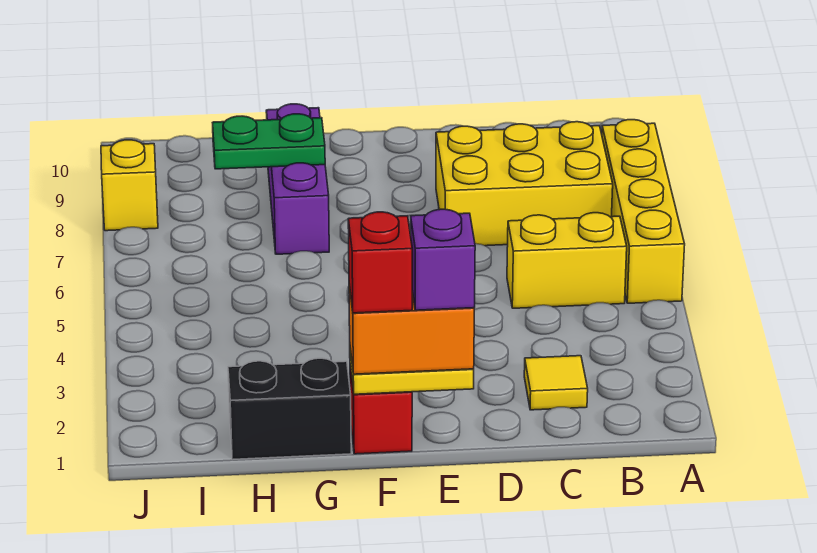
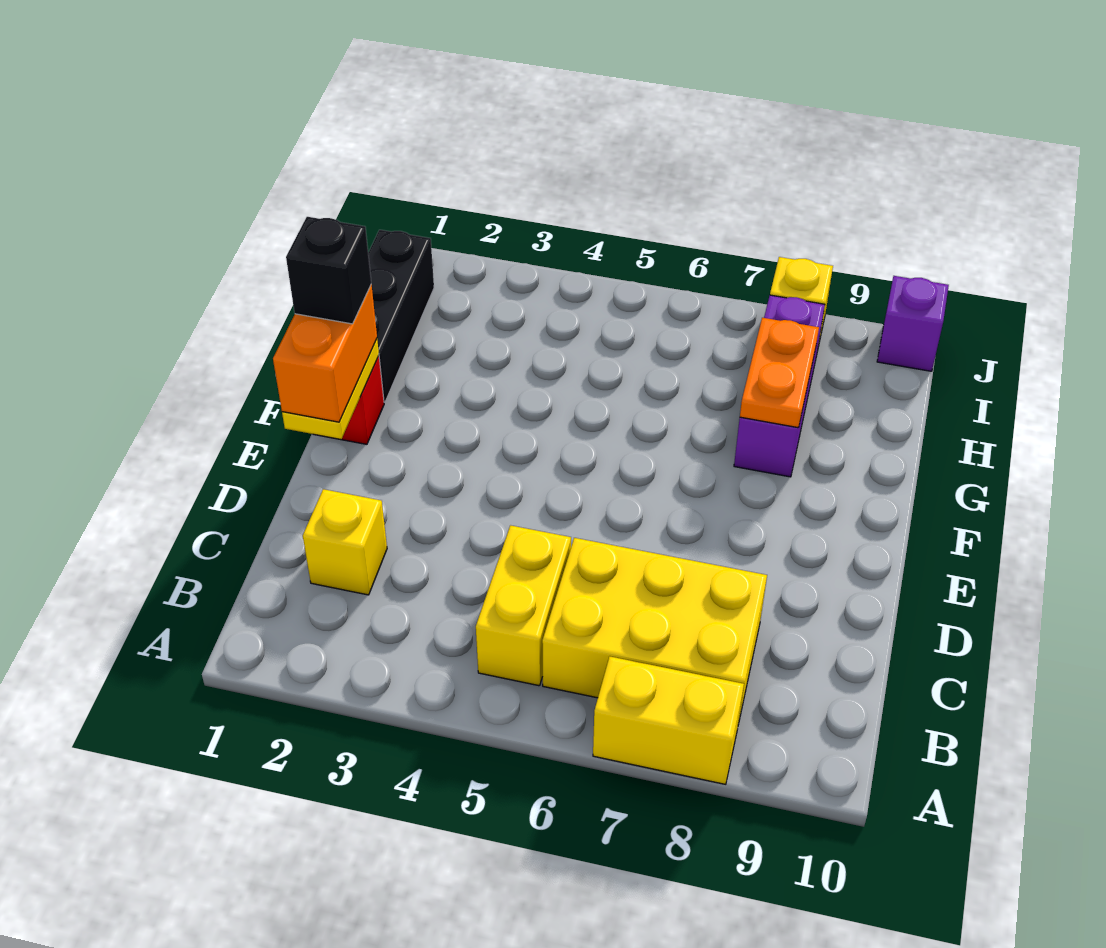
yellow brick A5:A8 level 1 -> yellow brick A7:A8 level 1
yellow brick B7:D8 level 1 -> yellow brick B6:C8 level 1
yellow tile C2 level 1 -> yellow brick C2 level 1
purple brick E1 level 4 -> purple brick J10 level 1
red brick F1 level 4 -> black brick F1 level 4
black brick G1:H1 level 1 -> black brick G1:I1 level 1
purple brick G7:G9 level 1 -> purple brick G8:I8 level 1
green plate G8:H8 level 2 -> orange plate G8:H8 level 2

